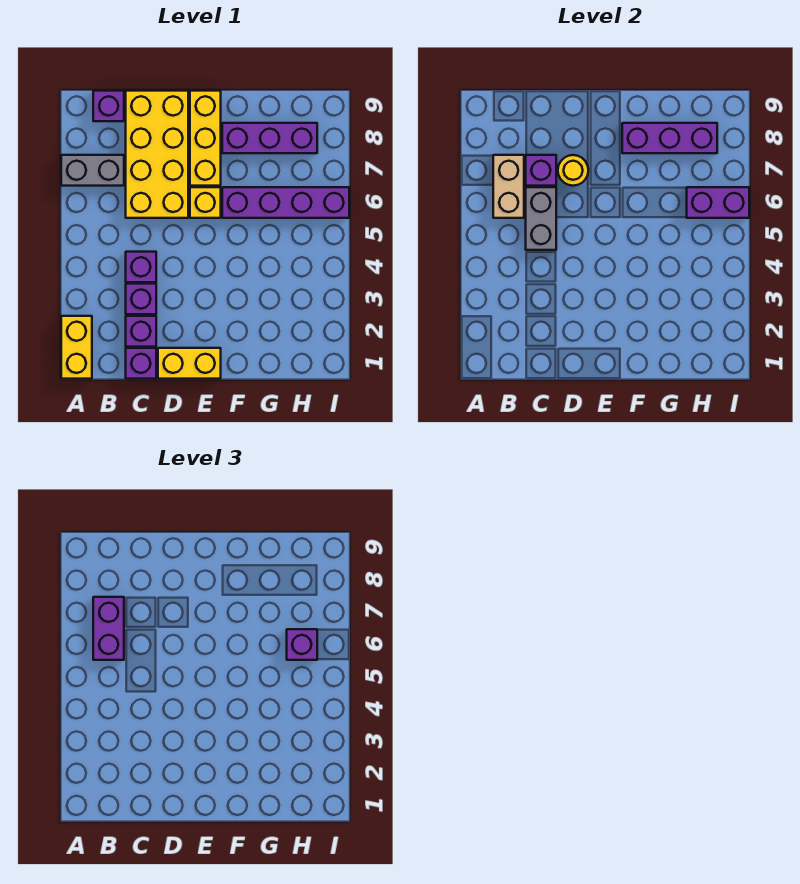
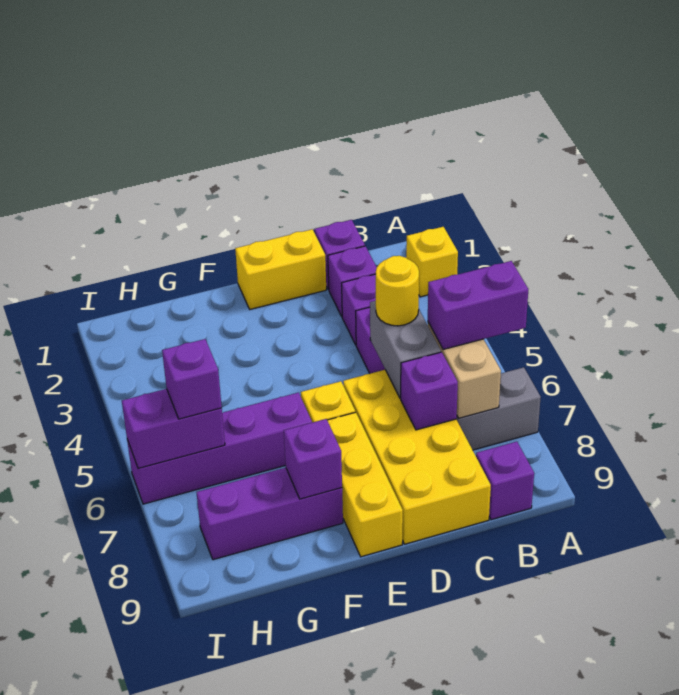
yellow brick A1:A2 level 1 -> yellow brick A2 level 1
purple brick B6:B7 level 3 -> purple brick A6:B6 level 3
yellow round brick D7 level 2 -> yellow round brick C5 level 3
purple brick F8:H8 level 2 -> purple brick F8 level 2

